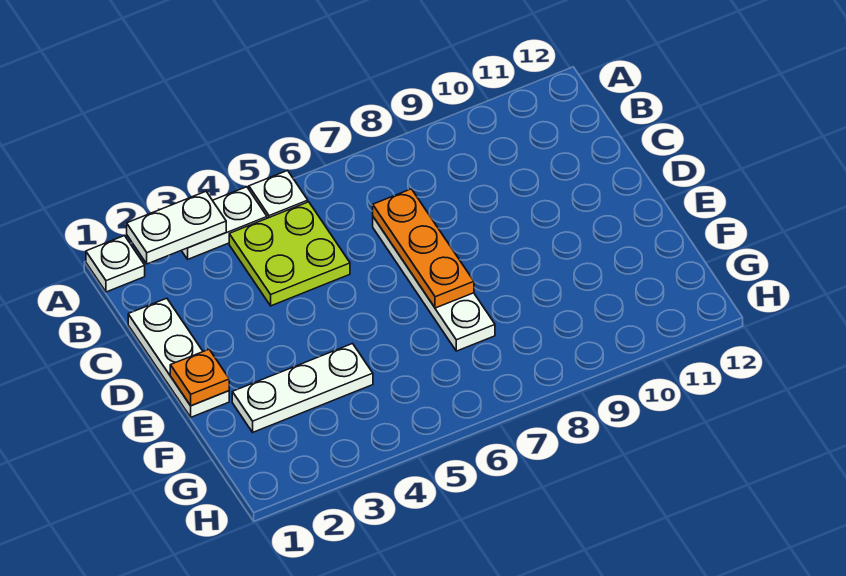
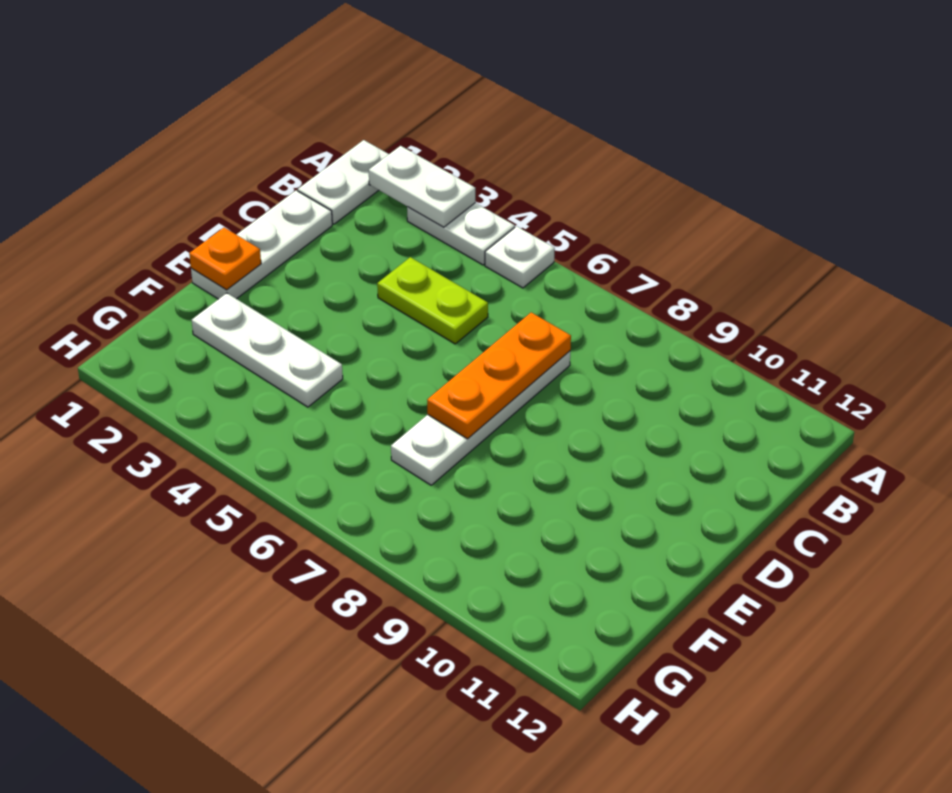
white plate A1 level 1 -> white plate A1:B1 level 1
lime plate B4:C5 level 1 -> lime plate C4:C5 level 1

